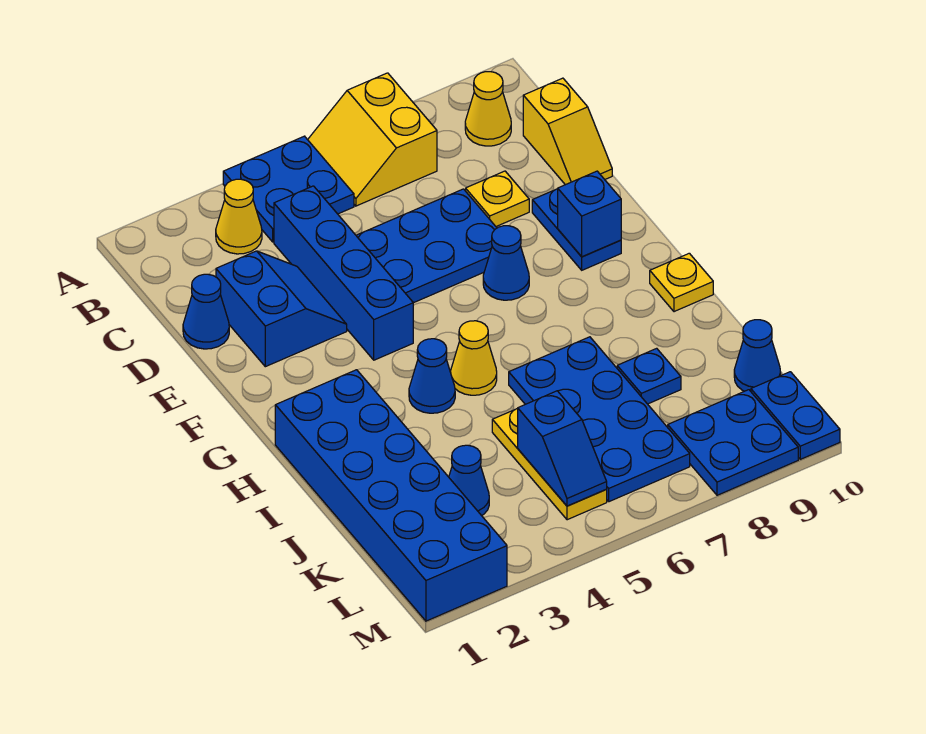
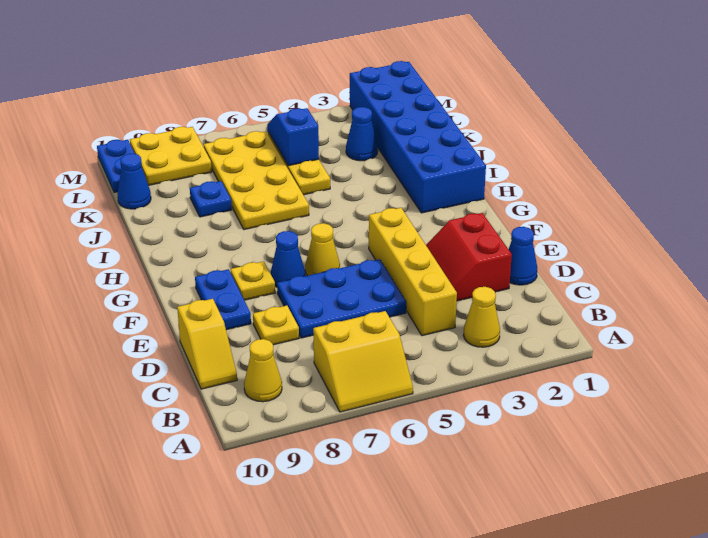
blue plate A4:B5 level 1 -> none
yellow slope A6:B7 level 1 top 7 -> yellow slope A6:B7 level 1 top B
blue brick C4:F4 level 1 -> yellow brick C4:F4 level 1
yellow slope C10:D10 level 1 top C -> yellow slope C10:D10 level 1 top D
blue slope D2:E3 level 1 top 2 -> red slope D2:E3 level 1 top 2
blue brick F9 level 2 -> none
blue cone H4 level 1 -> none
yellow cone H5 level 1 -> yellow cone F6 level 1
yellow plate H10 level 1 -> yellow plate F8 level 1
blue plate I6:L7 level 1 -> yellow plate I6:L7 level 1
blue plate L8:M9 level 1 -> yellow plate L8:M9 level 1

